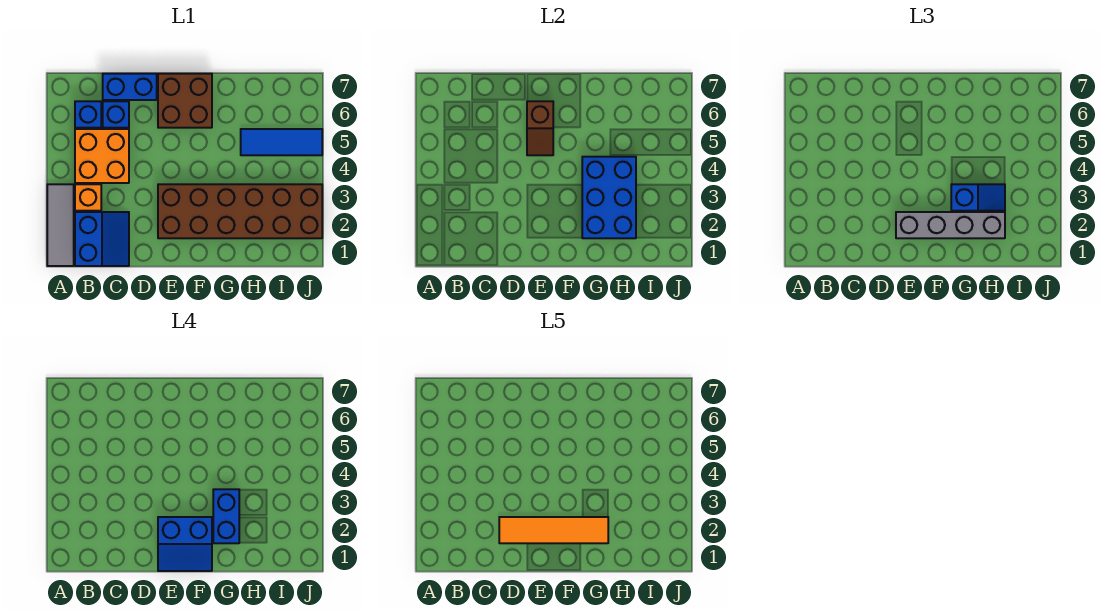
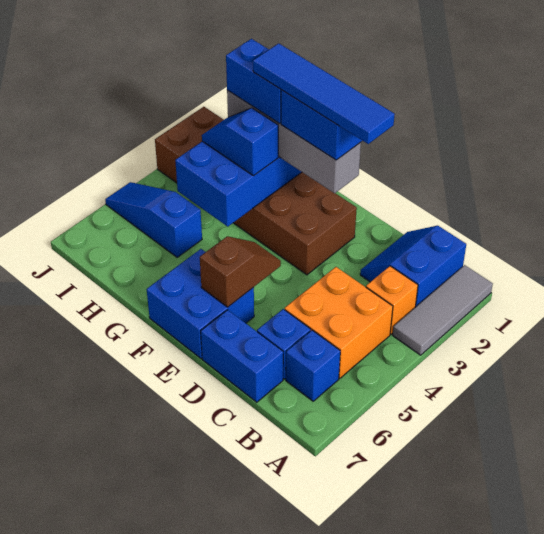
orange tile D2:G2 level 5 -> blue tile D2:G2 level 5
brown brick E6:F7 level 1 -> blue brick E6:F7 level 1
blue brick G2:G3 level 4 -> blue brick G2:H2 level 4
blue tile H5:J5 level 1 -> blue slope H5:J5 level 1 top H

